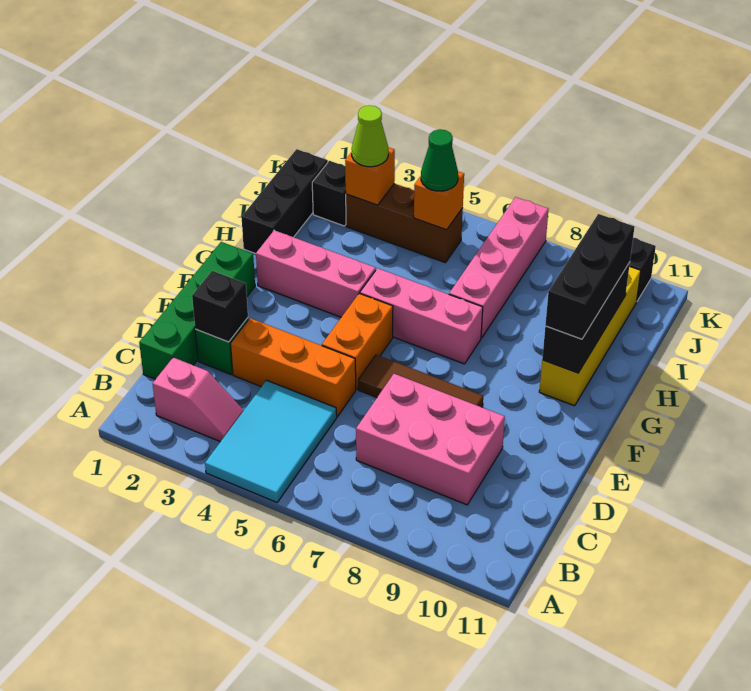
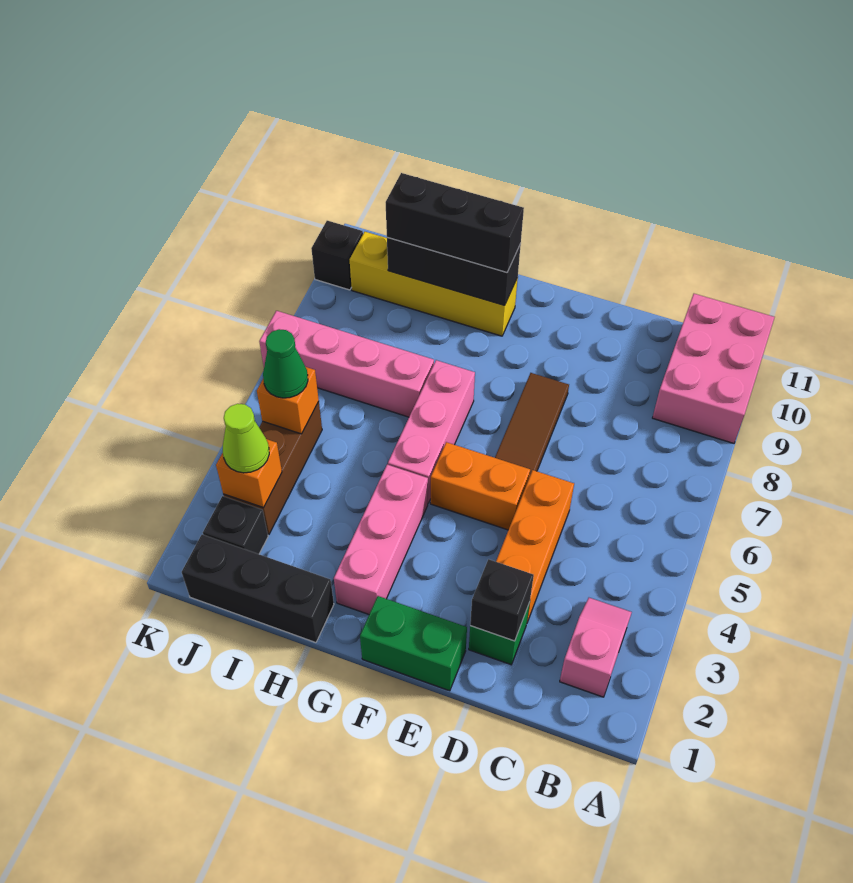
cyan tile A4:C5 level 1 -> none
green brick C1:F1 level 1 -> green brick E1:F1 level 1
pink brick C7:D9 level 1 -> pink brick A9:B11 level 1

